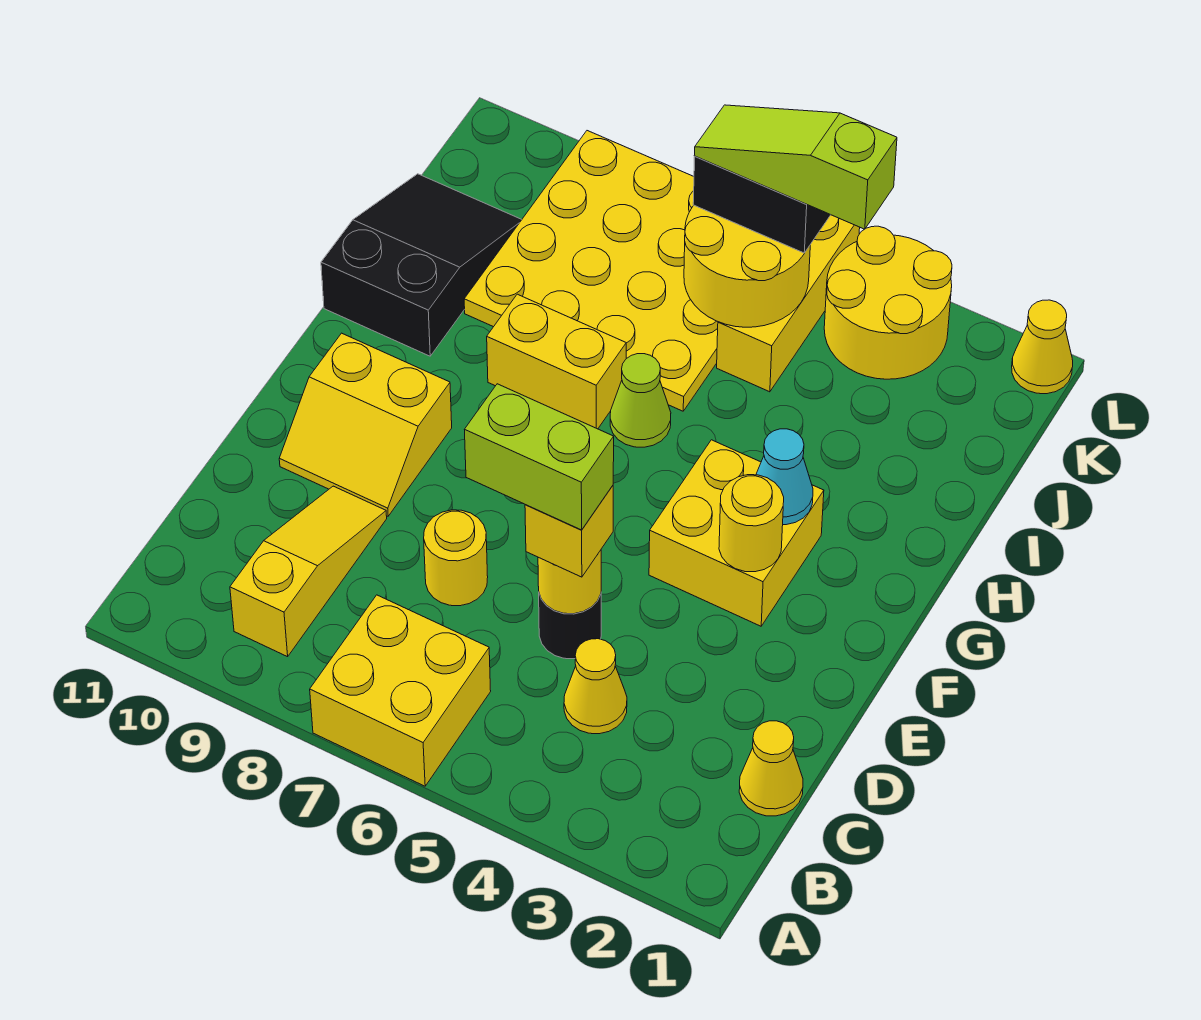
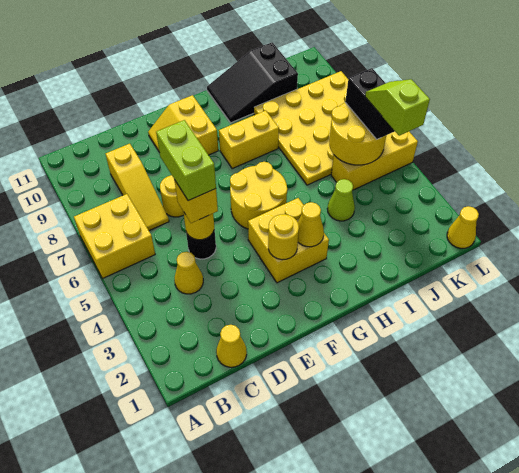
yellow slope B9:D9 level 1 top B -> yellow slope C7:C9 level 1 top 9
cyan cone G3 level 2 -> yellow cone G3 level 2
lime cone H6 level 1 -> lime cone I4 level 1
yellow brick H7:H8 level 1 -> yellow brick G8:H8 level 1
black slope H10:J11 level 1 top H -> black slope H10:J11 level 1 top J
yellow round brick K3:L4 level 1 -> yellow round brick F5:G6 level 1
lime slope K4:K6 level 4 top 4 -> lime slope K4:K5 level 4 top 4

